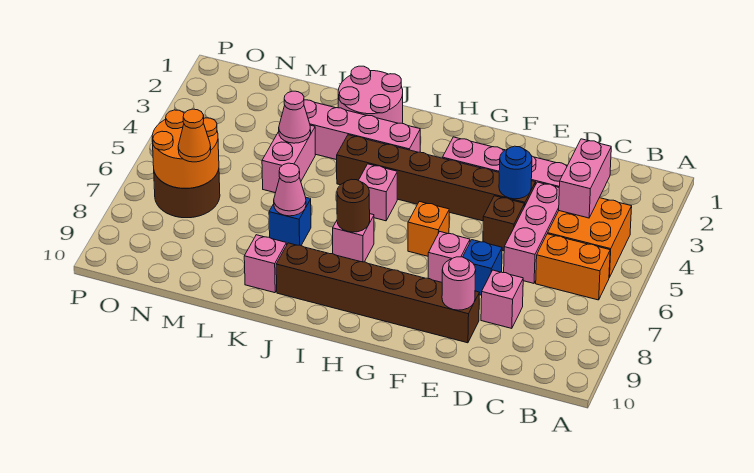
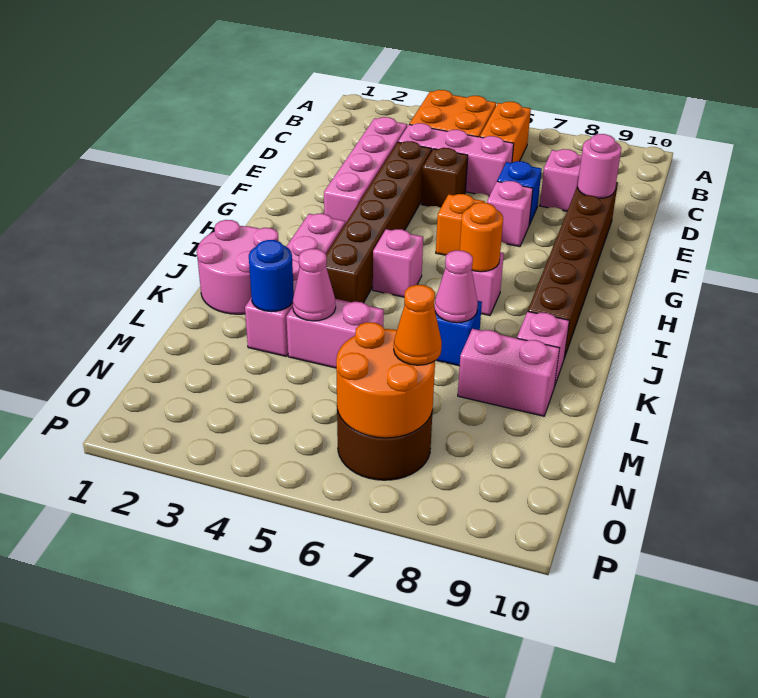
pink brick C3:C4 level 2 -> pink brick L8:L9 level 1
blue round brick E4 level 2 -> blue round brick L3 level 2
brown round brick I7 level 2 -> orange round brick I7 level 2

